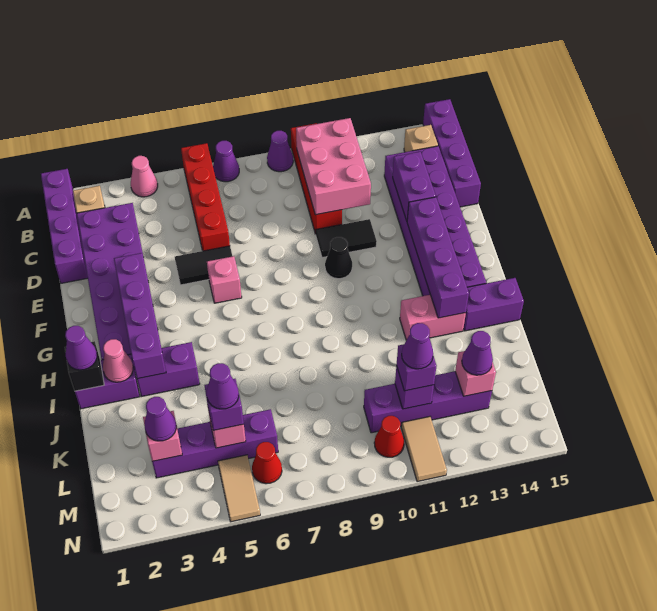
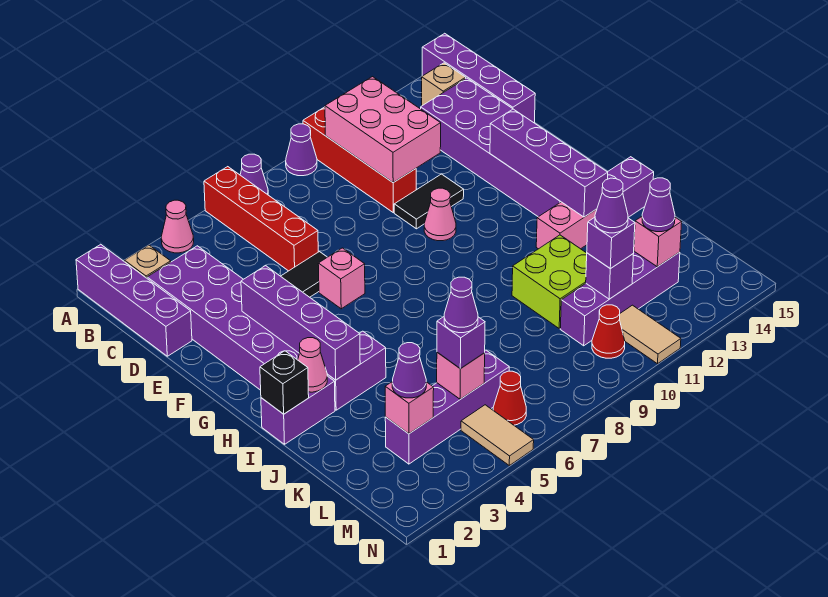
purple brick D13:E13 level 2 -> none
black cone F10 level 1 -> pink cone F10 level 1
purple cone I1 level 3 -> none
none -> lime brick J10:K11 level 1

